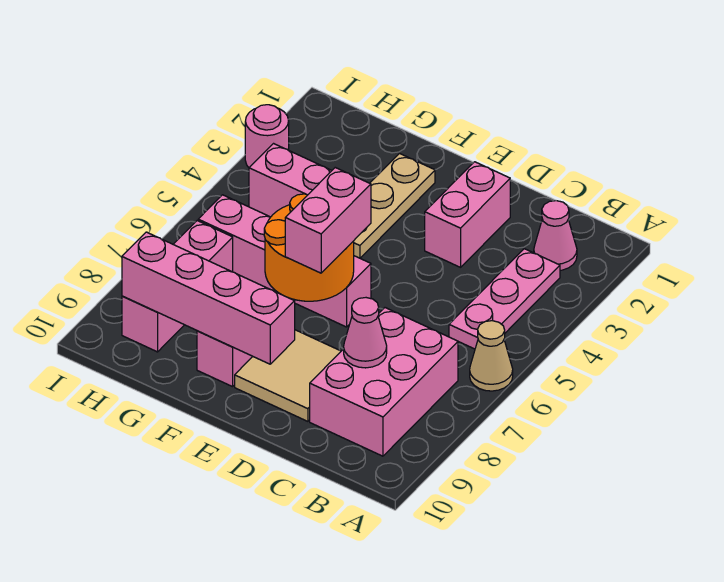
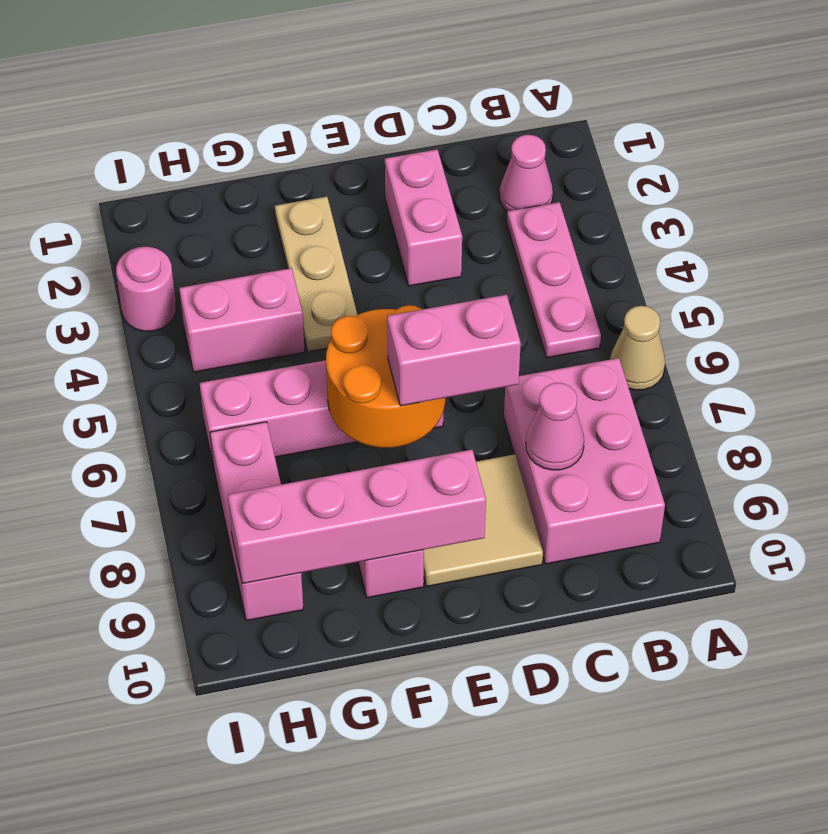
pink brick E6:E7 level 3 -> pink brick D7:E7 level 3

